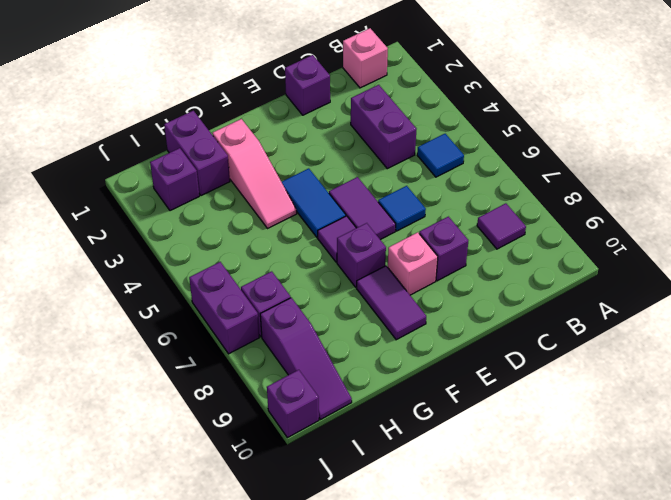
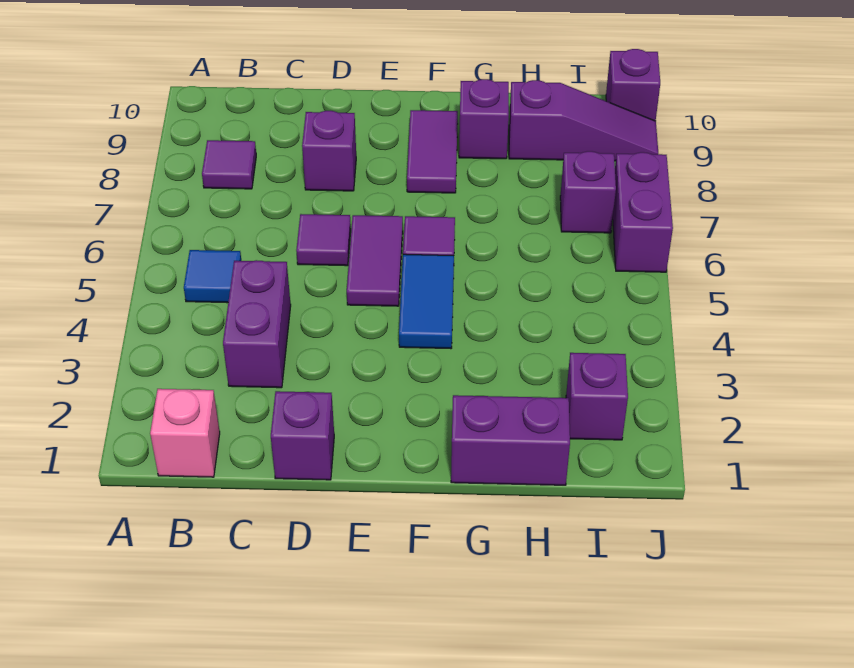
blue tile D6 level 1 -> purple tile D6 level 1
pink brick E8 level 1 -> none
purple brick F7 level 1 -> purple brick G9 level 1
pink slope G2:G4 level 1 top 2 -> none
purple brick H1:H2 level 1 -> purple brick G1:H1 level 1
purple slope I8:I10 level 1 top 8 -> purple slope H9:J9 level 1 top H

